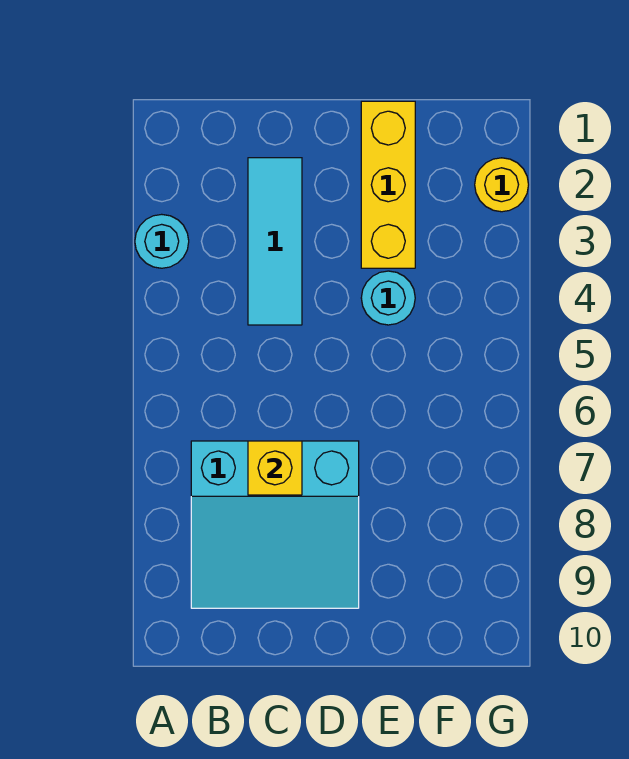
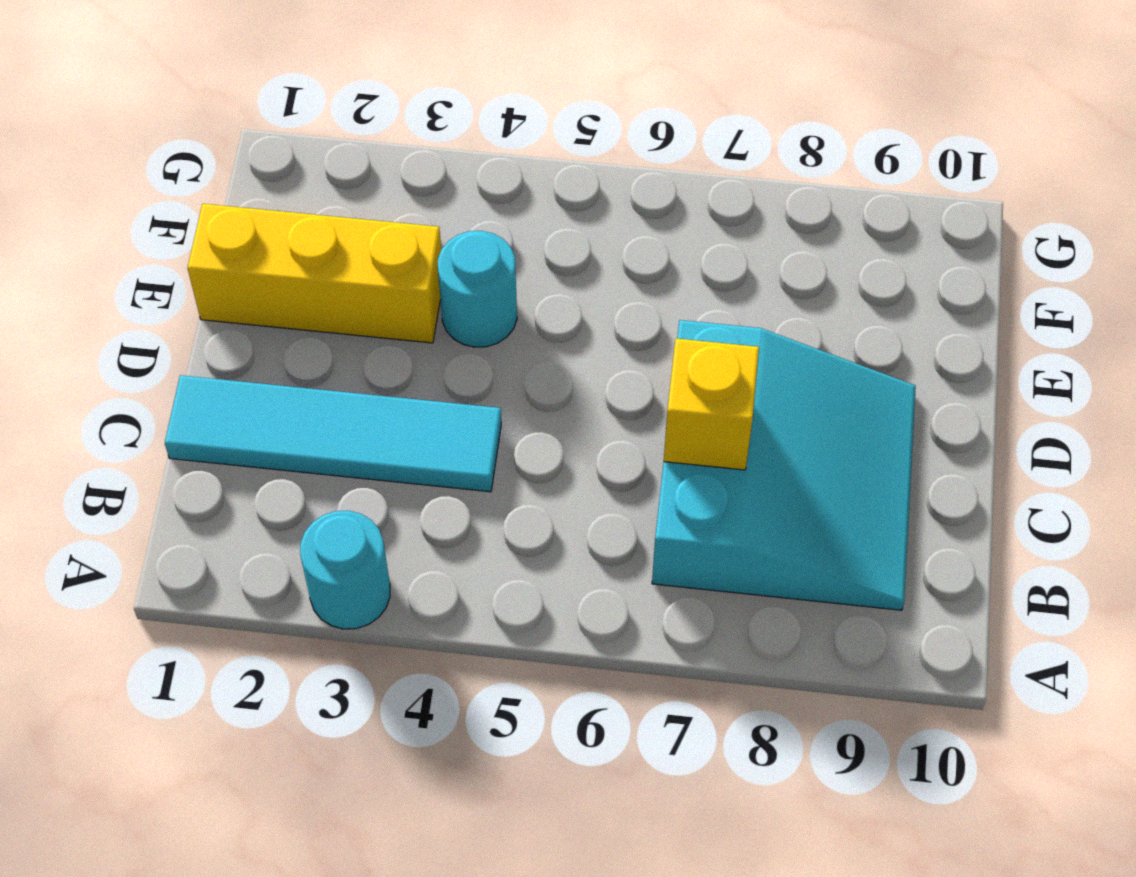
cyan tile C2:C4 level 1 -> cyan tile C1:C4 level 1
yellow round brick G2 level 1 -> none

